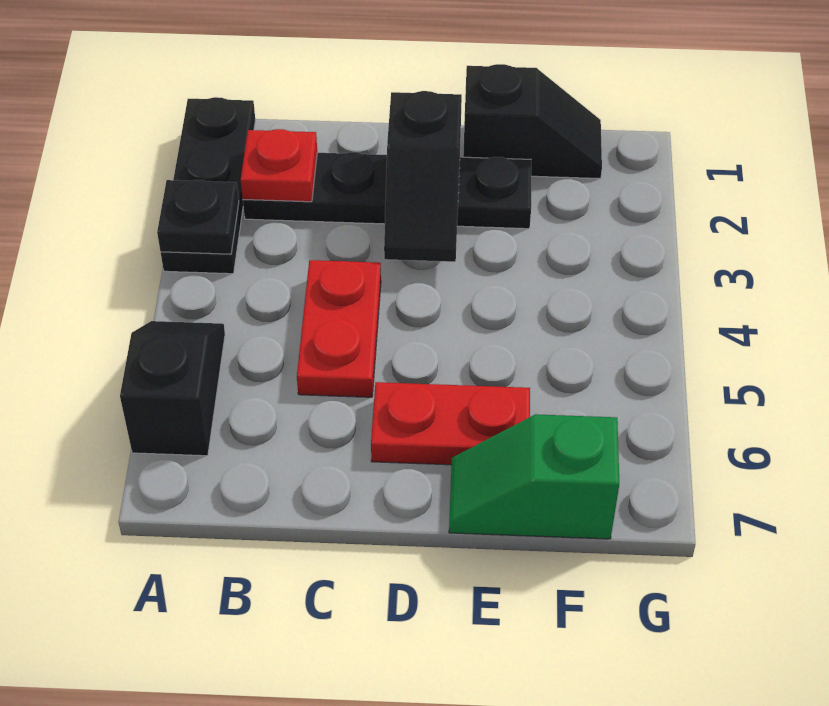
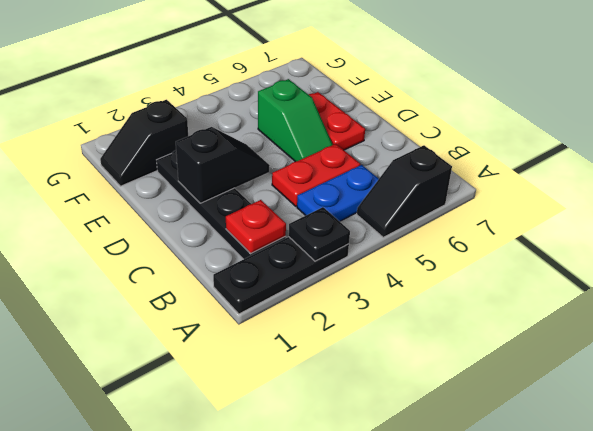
none -> blue plate B4:B5 level 1
black slope E1:F1 level 1 top E -> black slope F1:F2 level 1 top 2
green slope E7:F7 level 1 top F -> green slope D5:E5 level 1 top E

